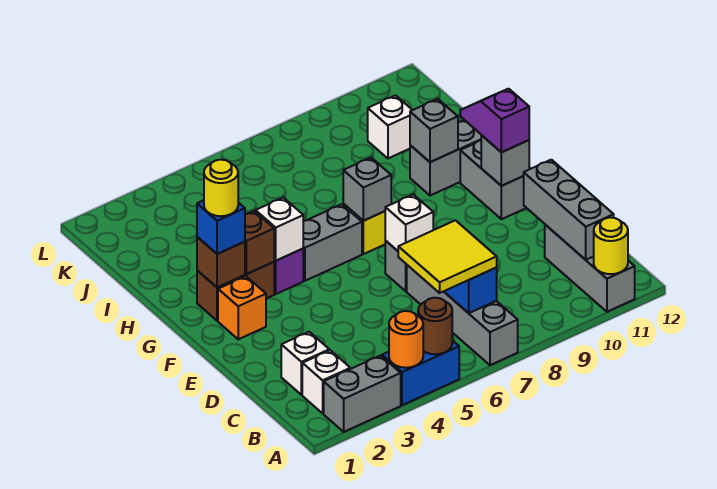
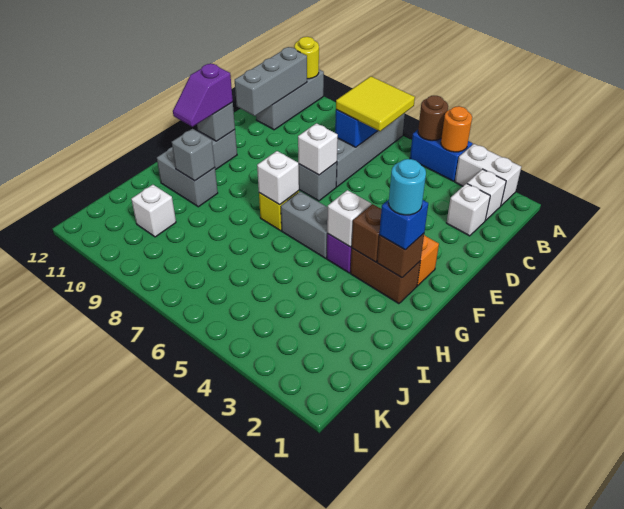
grey brick A2:A3 level 1 -> white brick A2:A3 level 1
yellow round brick G2 level 4 -> cyan round brick G2 level 4
grey brick G7 level 2 -> white brick G7 level 2

